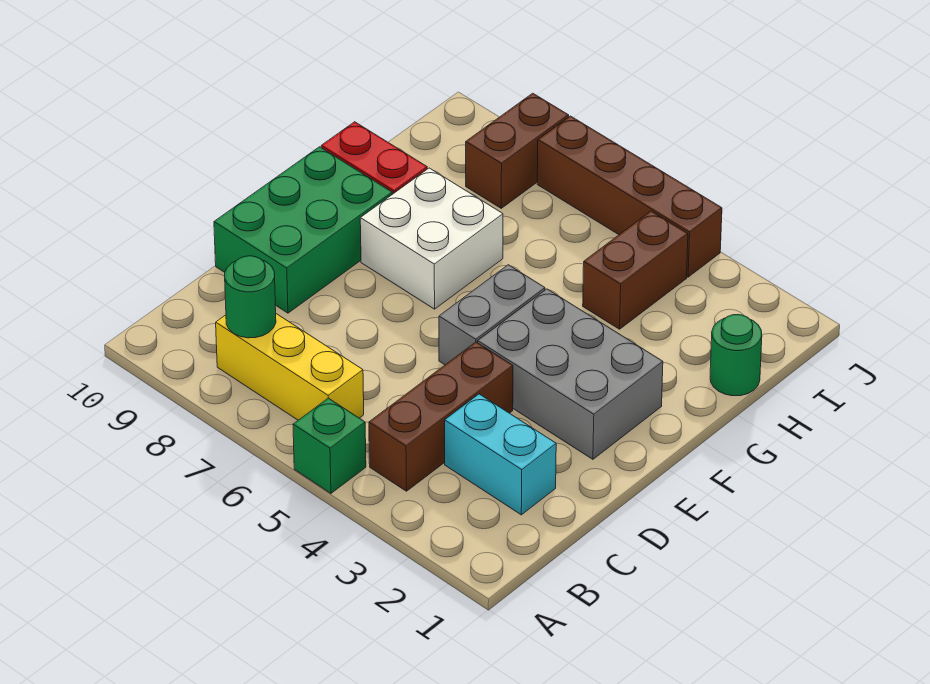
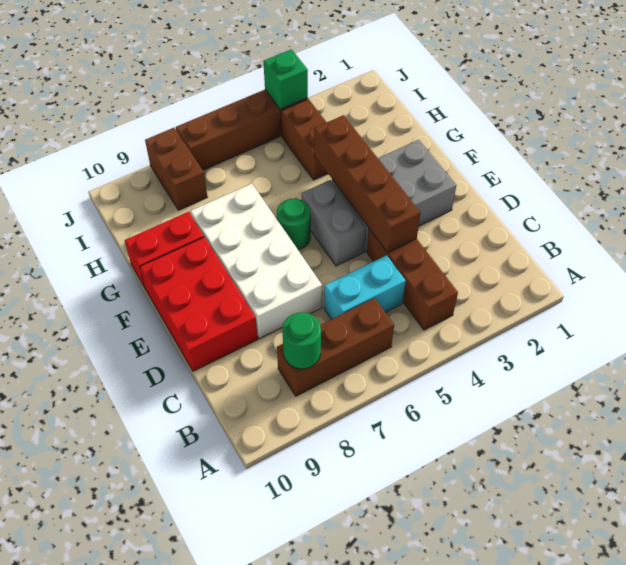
green brick A5 level 1 -> green brick J4 level 2
yellow brick B6:B8 level 1 -> brown brick B6:B8 level 1
cyan brick C2:C3 level 1 -> cyan brick C5:C6 level 1
none -> brown brick D4:G4 level 2
green brick D9:F10 level 1 -> red brick D9:F10 level 1
white brick F7:G8 level 1 -> white brick D7:G8 level 1
green round brick H1 level 1 -> green round brick F6 level 1

